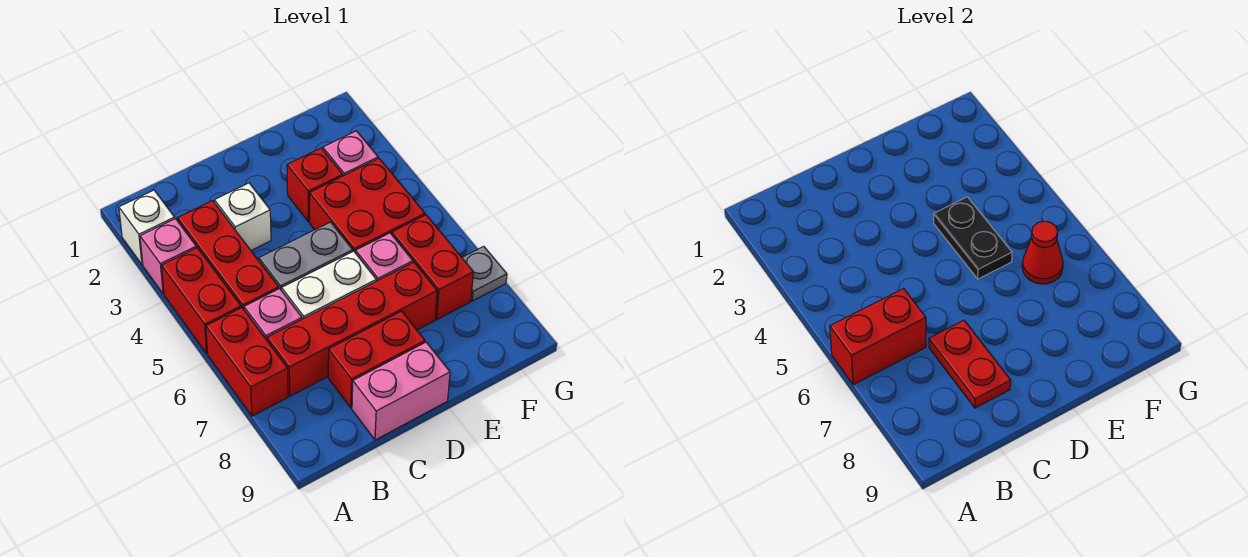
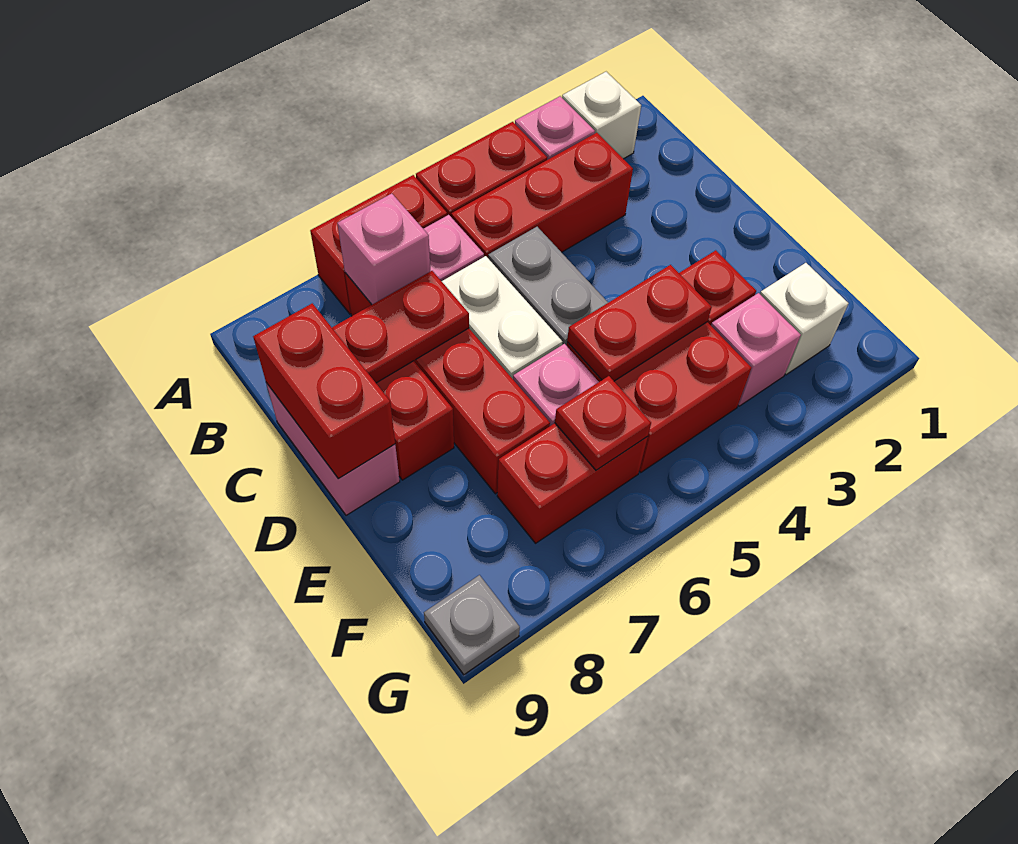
red brick A6:B6 level 2 -> red brick C9:D9 level 2
none -> pink brick B7 level 2
white brick C3 level 1 -> white brick F2 level 1
black plate E4:E5 level 2 -> red plate E4:E5 level 2
red cone F6 level 2 -> red plate F6 level 2
grey plate G7 level 1 -> grey plate G9 level 1

